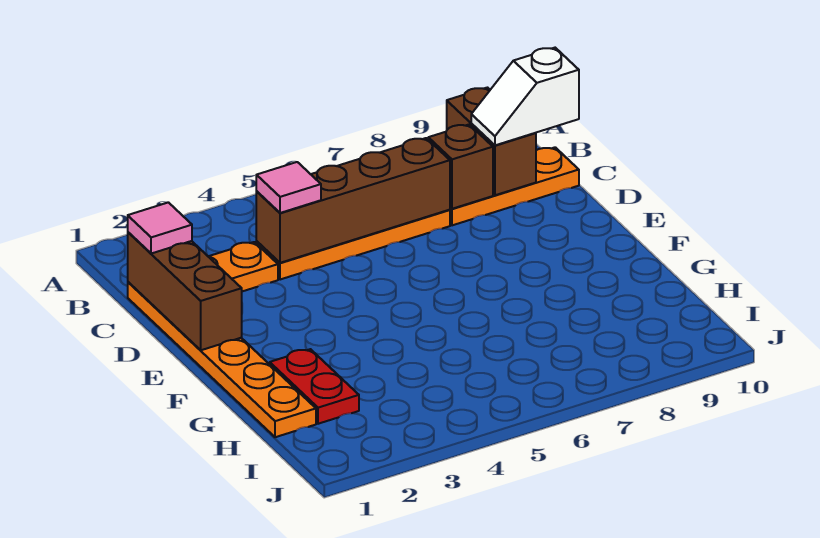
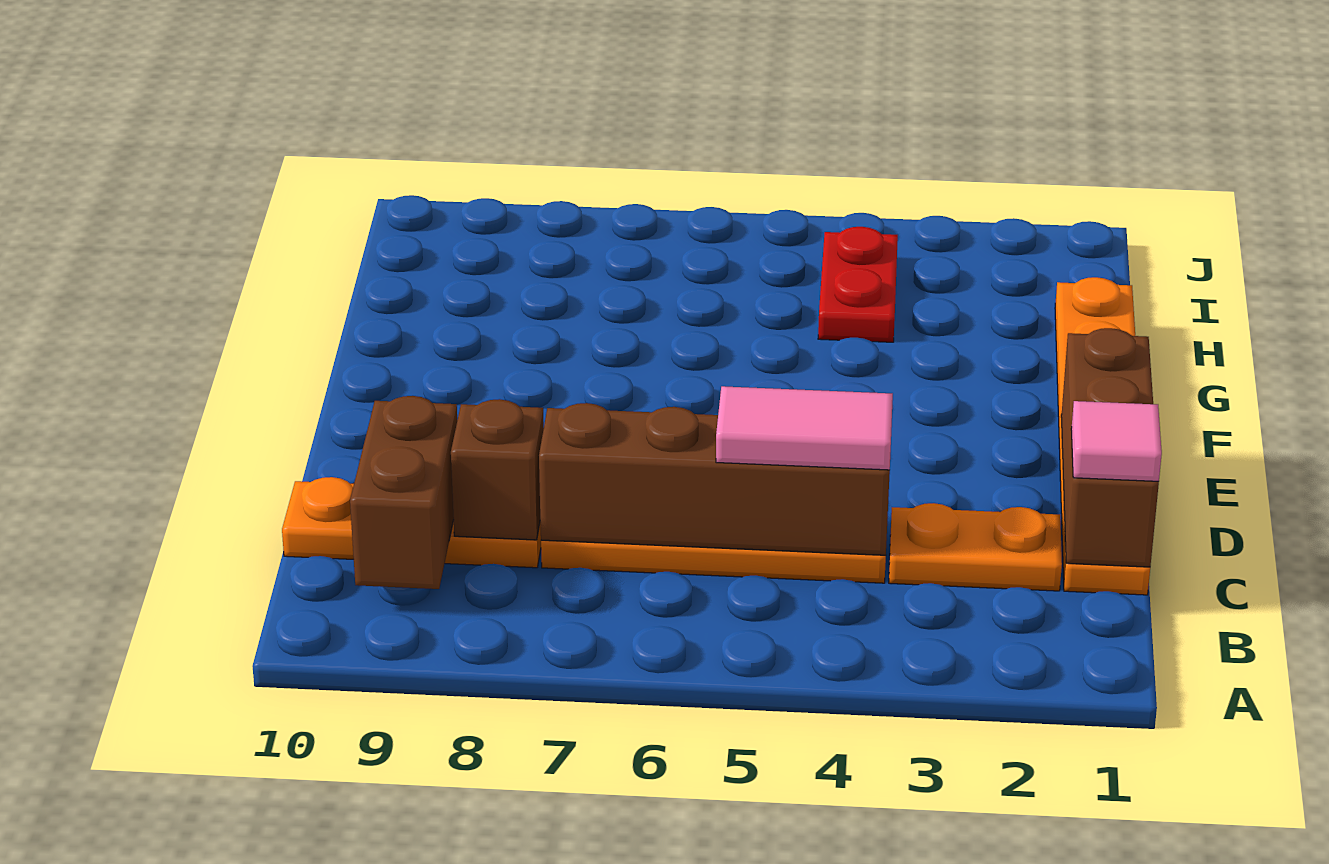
pink tile C4 level 3 -> pink tile C4:C5 level 3
white slope C9:C10 level 3 top 10 -> none
red plate G2:H2 level 1 -> red plate H4:I4 level 1

